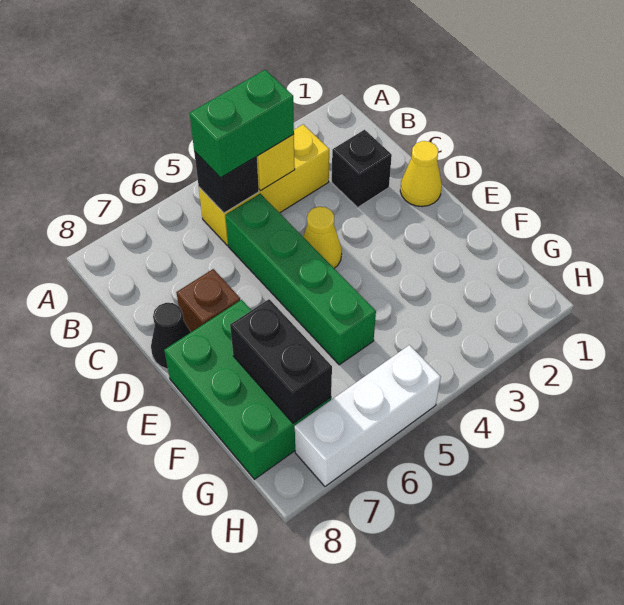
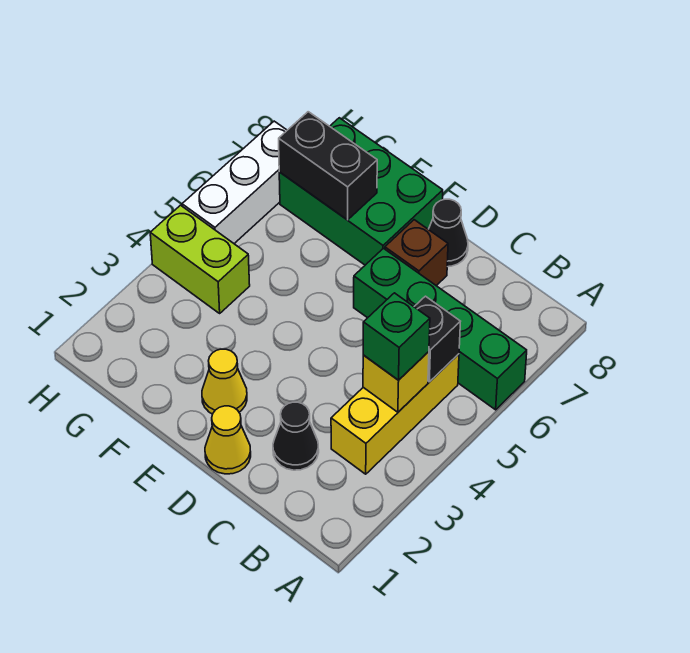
green brick B4:B5 level 3 -> green brick B4 level 3
black brick C2 level 1 -> black cone C2 level 1
green brick C5:F5 level 1 -> green brick A6:D6 level 1
yellow cone D4 level 1 -> yellow cone E2 level 1
none -> lime brick G4:H4 level 1

